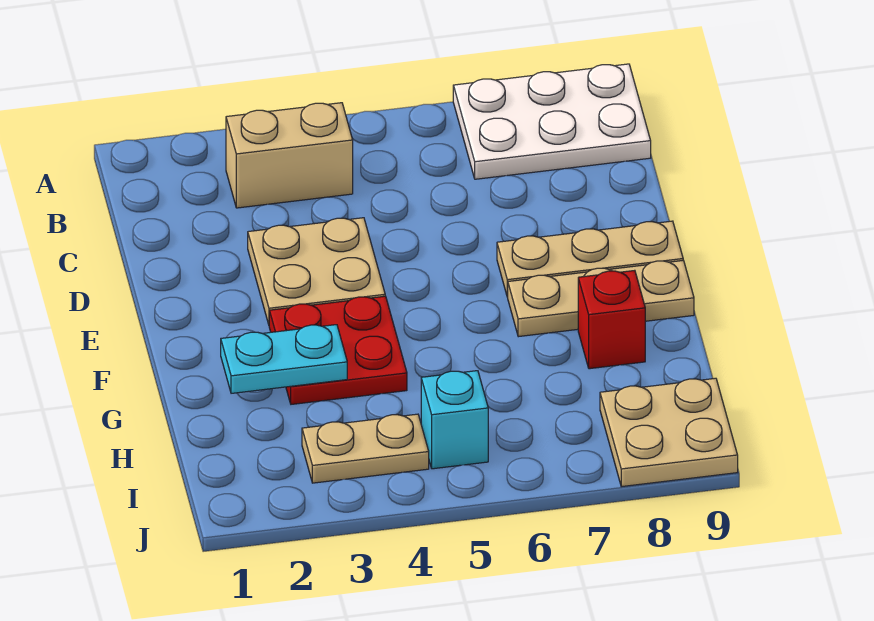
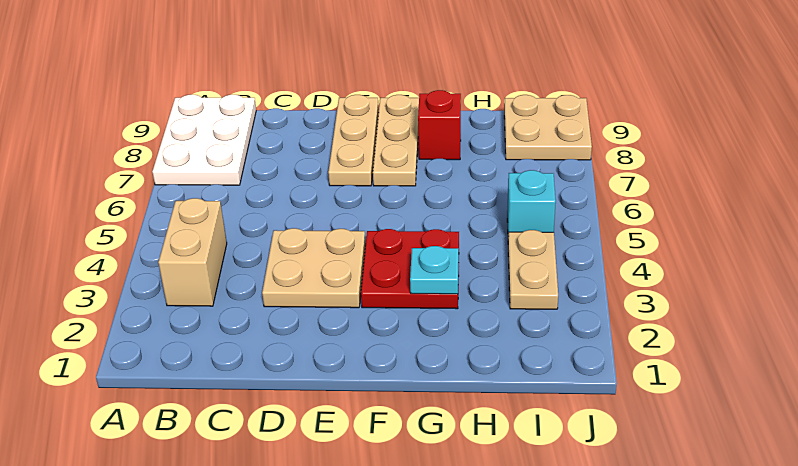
cyan plate G2:G3 level 2 -> cyan plate G3 level 2

